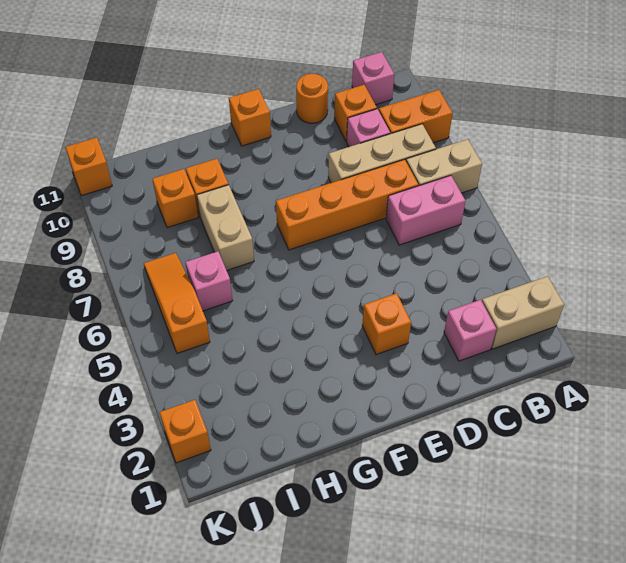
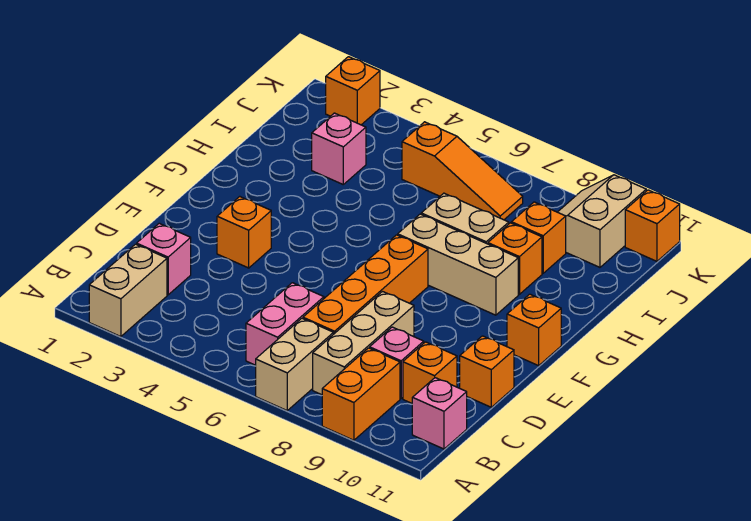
orange round brick D11 level 1 -> orange brick D11 level 1
none -> tan brick G7:G9 level 1
pink brick I6 level 1 -> pink brick I3 level 1
none -> tan slope J9:K10 level 1 top 10

